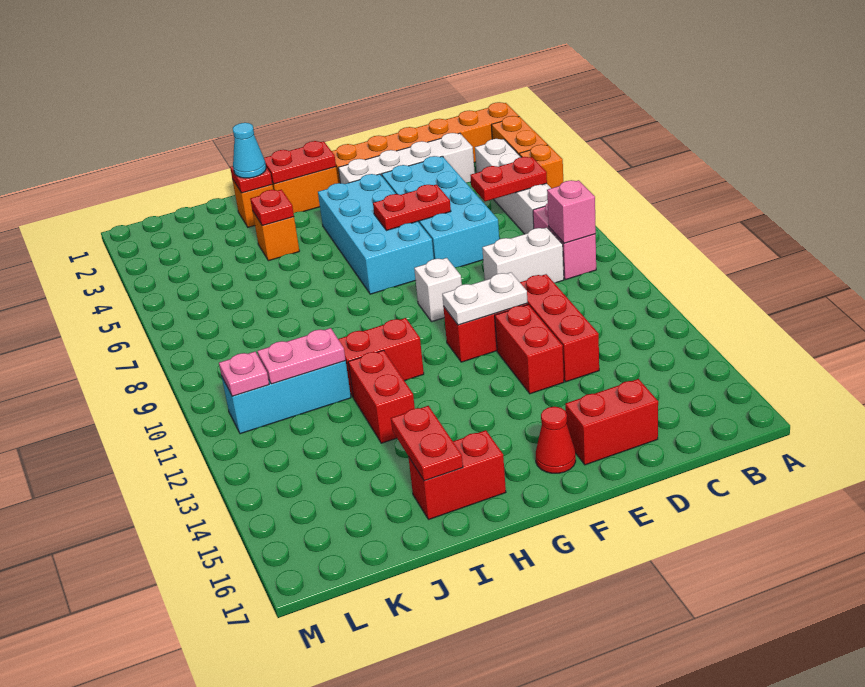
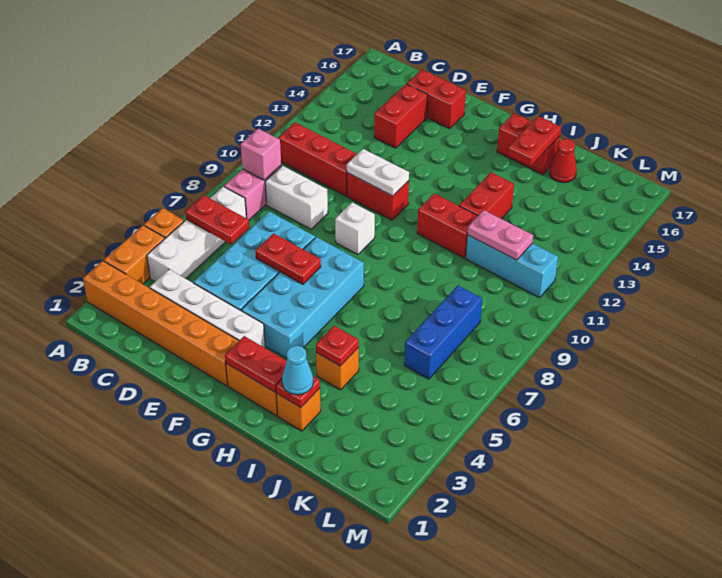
red brick D11:D13 level 1 -> red brick B11:D11 level 1
red brick E12:E13 level 1 -> red brick D14:D15 level 1
red cone F16 level 1 -> red cone J16 level 1
none -> blue brick K6:K8 level 1
pink plate L11 level 2 -> none

